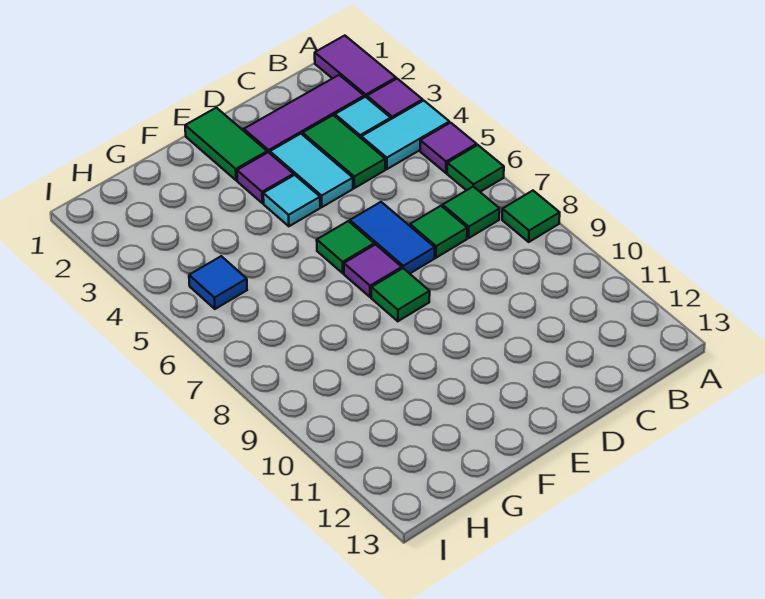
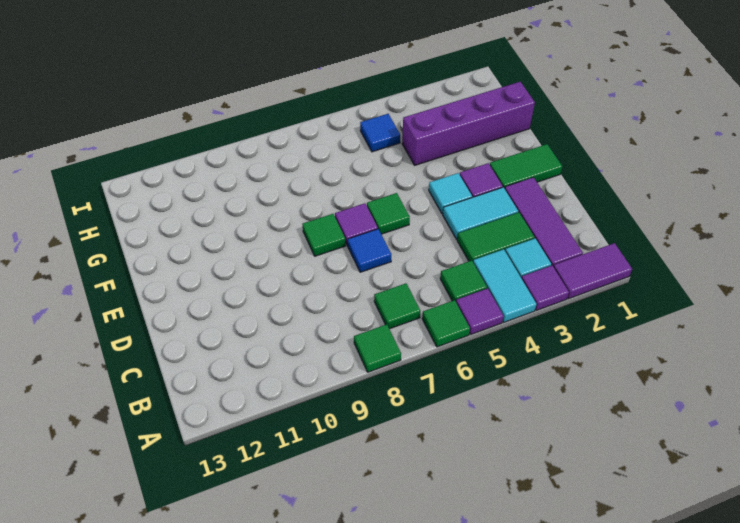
green tile C7 level 1 -> green tile B5 level 1
blue tile D6:D7 level 1 -> blue tile D7 level 1
none -> purple brick G1:G4 level 1

